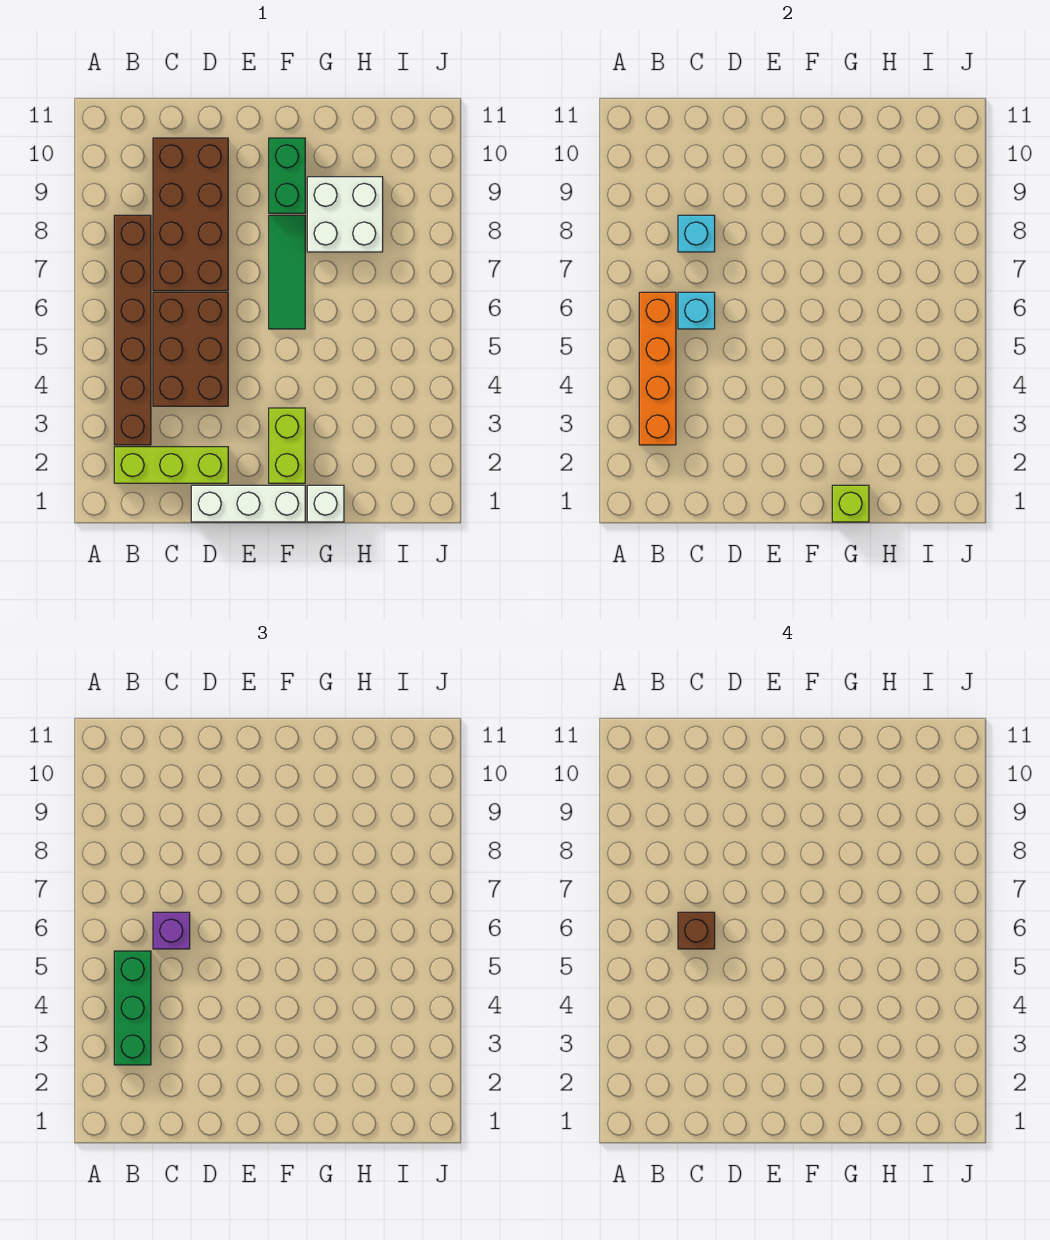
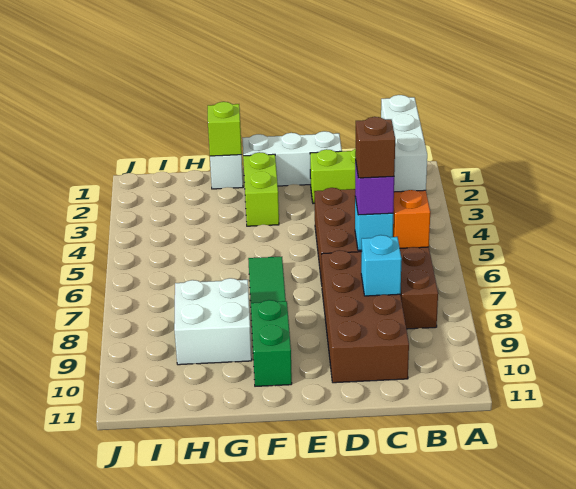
green brick B3:B5 level 3 -> white brick B3:B5 level 3

